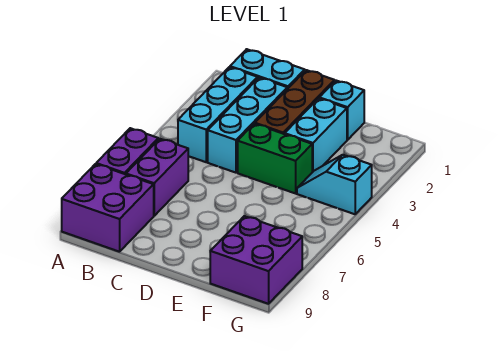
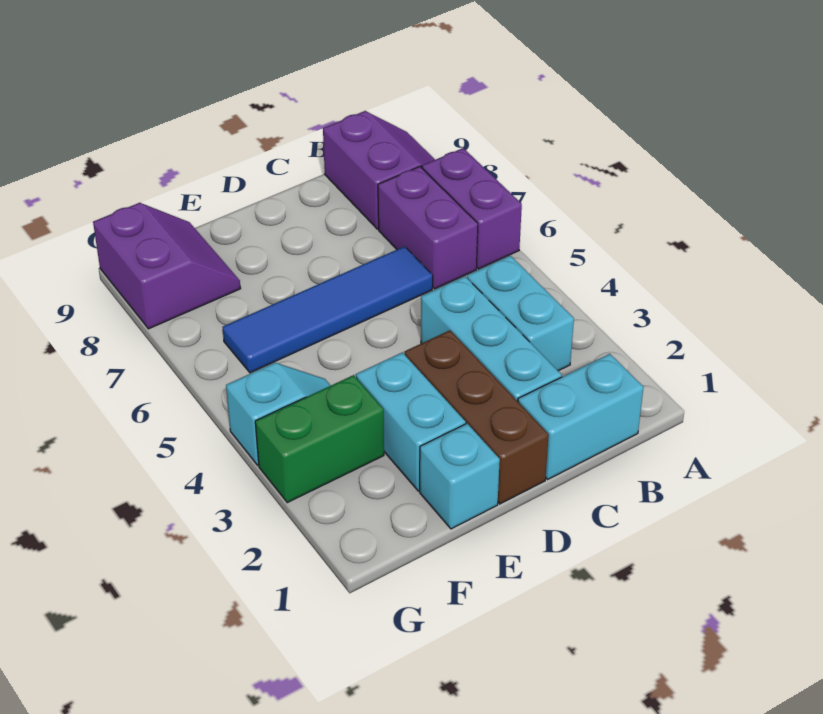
purple brick A8:B9 level 1 -> purple slope A8:B9 level 1 top B
cyan brick B2:B4 level 1 -> cyan brick B3:B4 level 1
none -> blue tile C6:F6 level 1
green brick D4:E4 level 1 -> green brick F3:G3 level 1
purple brick F8:G9 level 1 -> purple slope F8:G9 level 1 top G

